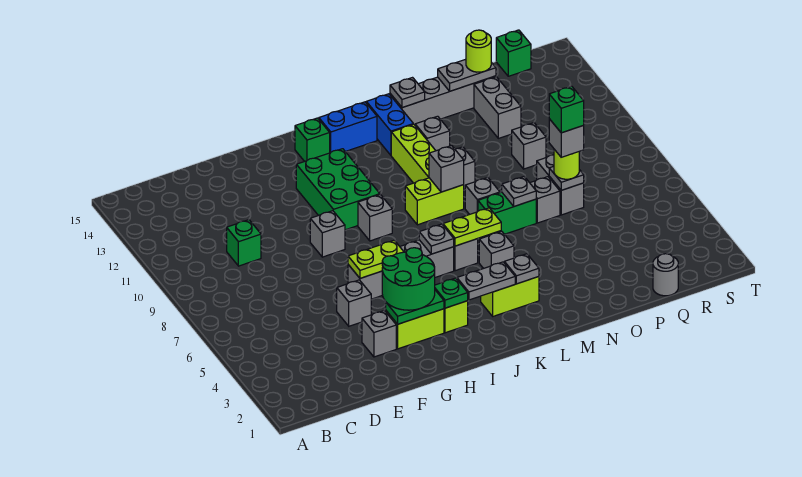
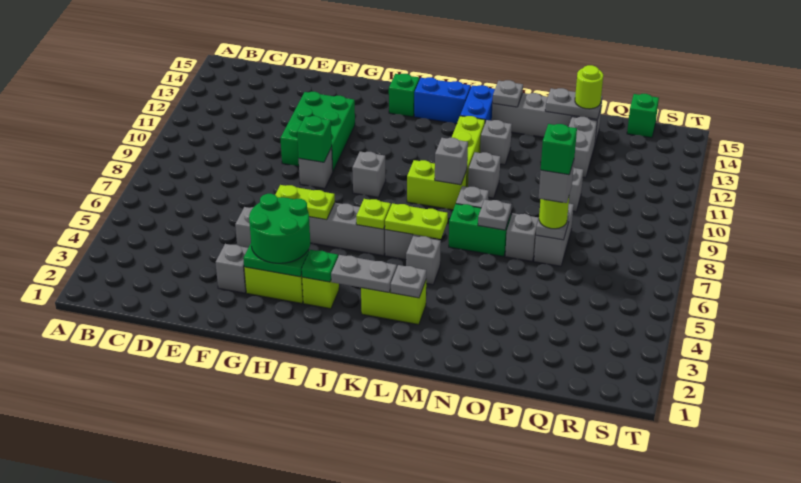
green brick D10 level 1 -> green brick G9 level 2
green brick H10:I12 level 1 -> green brick F10:G12 level 1
grey plate J6 level 2 -> lime plate J6 level 2
grey round brick Q1 level 1 -> none

